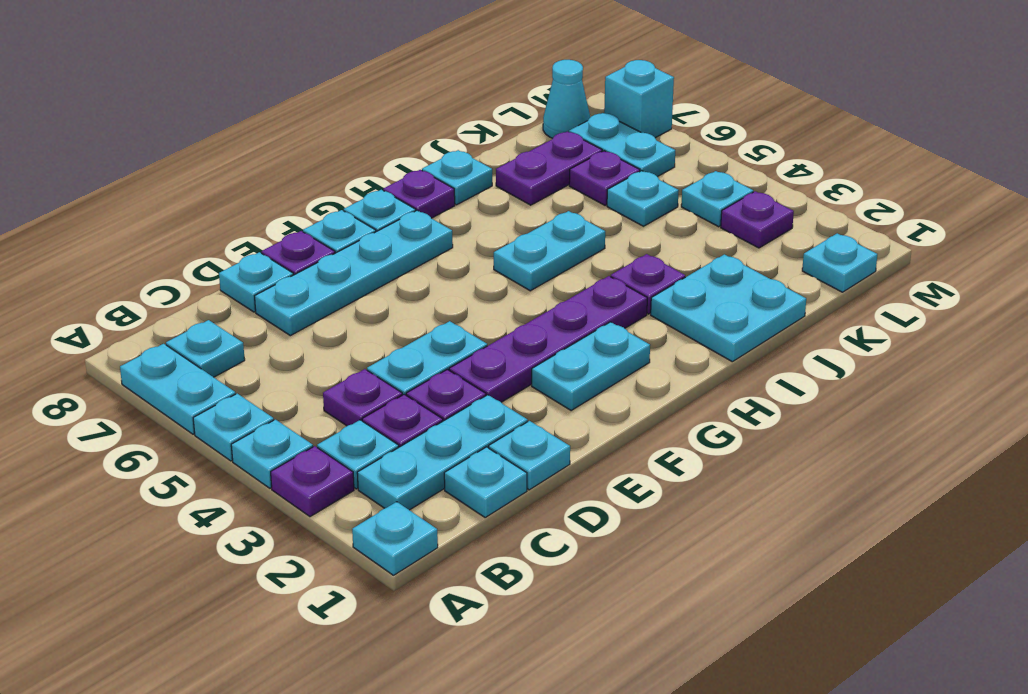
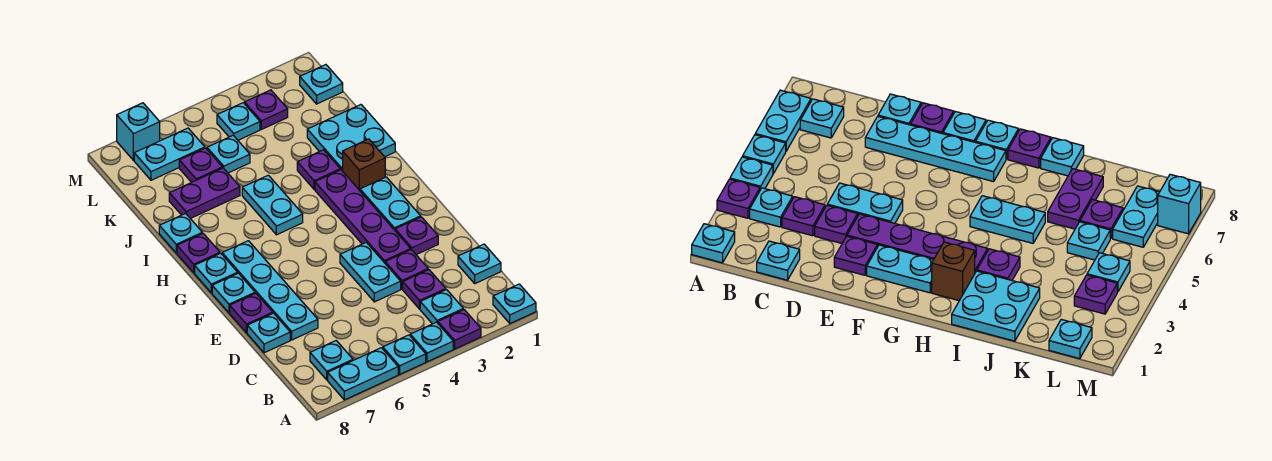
cyan plate B2:D2 level 1 -> none
purple plate C4 level 1 -> purple plate E2 level 1
cyan plate D1 level 1 -> none
none -> brown brick H2 level 1
purple plate J7:K7 level 1 -> purple plate J6:J7 level 1
cyan cone L8 level 1 -> none

